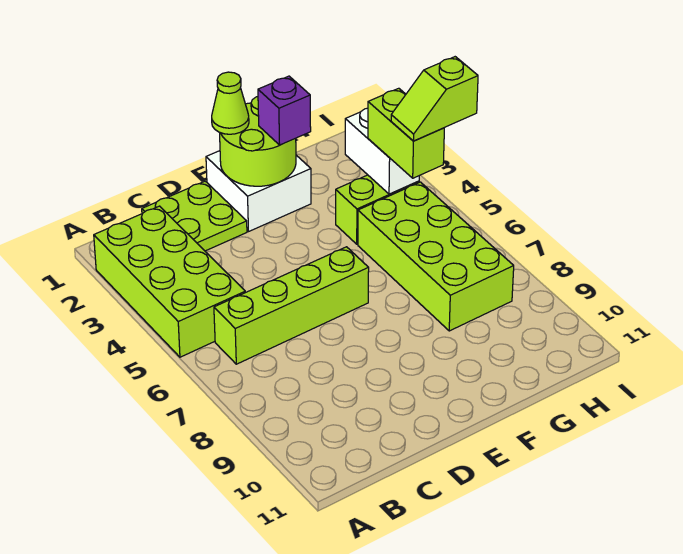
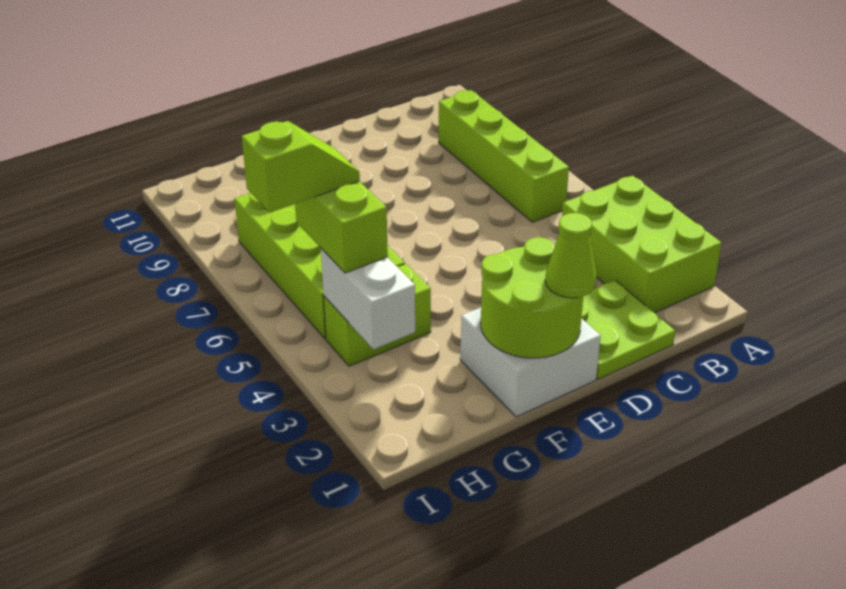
lime brick A2:B5 level 1 -> lime brick A2:B4 level 1
lime brick B6:E6 level 1 -> lime brick B6:B9 level 1
purple brick F2 level 3 -> none

